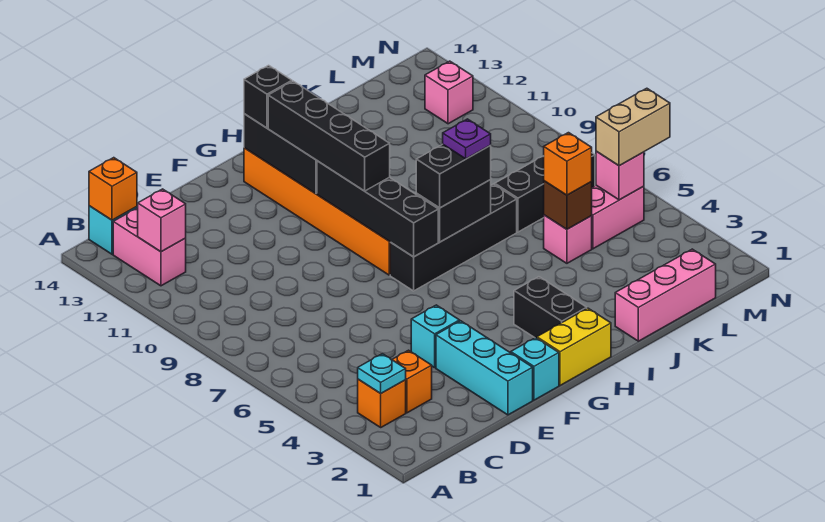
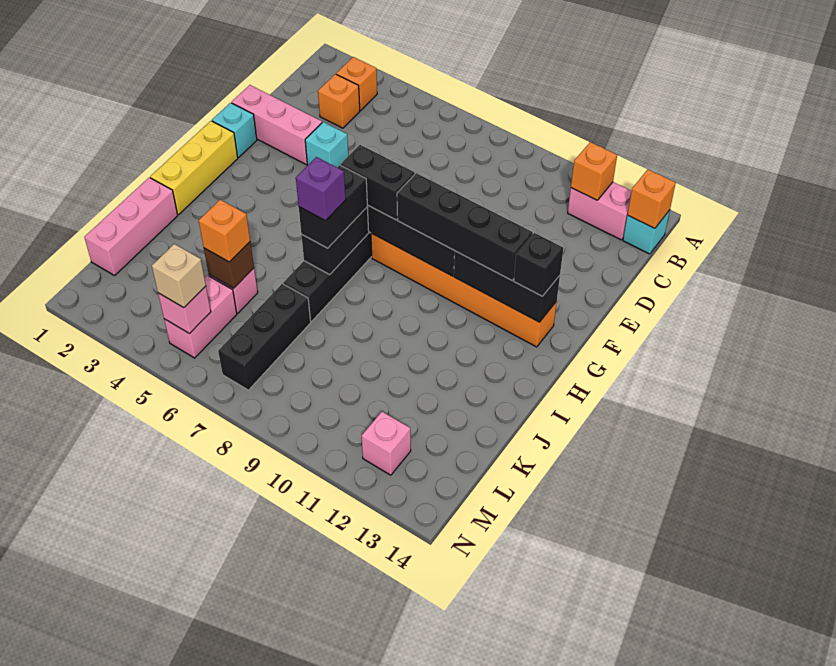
cyan plate B3 level 2 -> none
pink brick B12 level 2 -> orange brick B12 level 2
cyan brick E1:E3 level 1 -> pink brick E1:E3 level 1
yellow brick G1:H1 level 1 -> yellow brick G1:I1 level 1
black brick H2:H3 level 1 -> black brick G7:G8 level 3
purple plate I7 level 4 -> purple brick I7 level 4
tan brick M5:N5 level 3 -> tan brick M5 level 3

